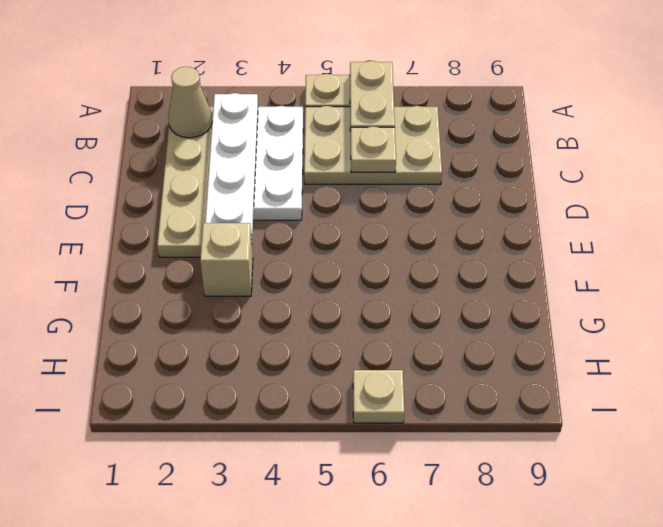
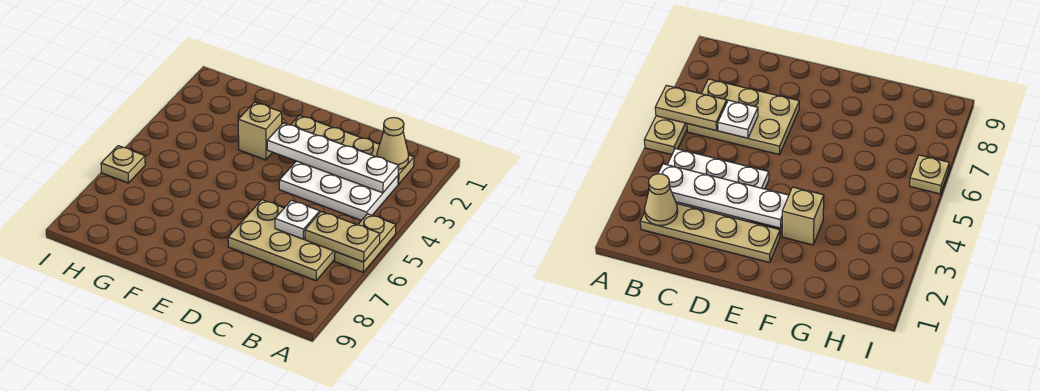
tan plate B5:C7 level 1 -> tan plate B6:D7 level 1
tan plate C6 level 2 -> white plate C6 level 2

